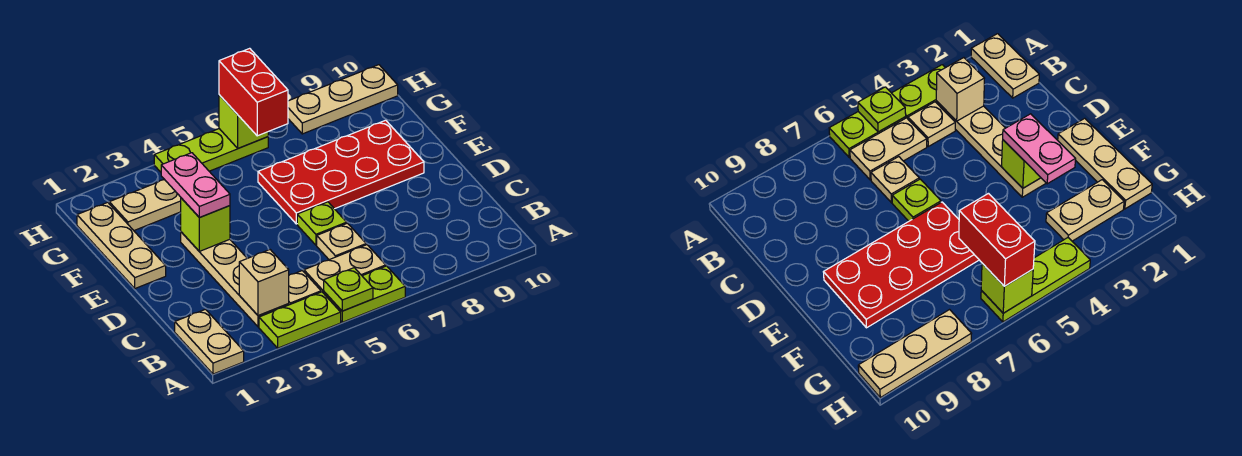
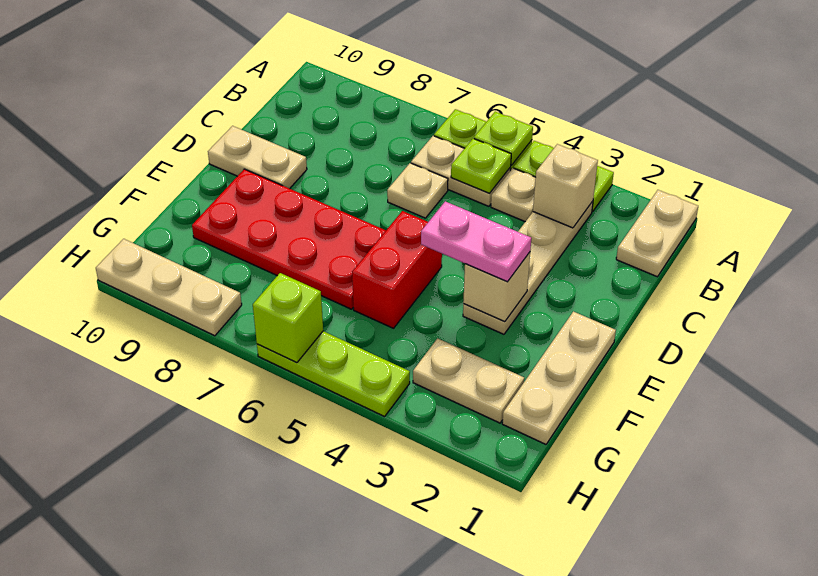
lime plate D6 level 1 -> lime plate B5 level 2
none -> tan plate D9:D10 level 1
lime brick E3 level 2 -> tan brick E3 level 2
pink plate E3:F3 level 3 -> pink plate E3:E4 level 3
red brick G6:H6 level 3 -> red brick E5:F5 level 1

